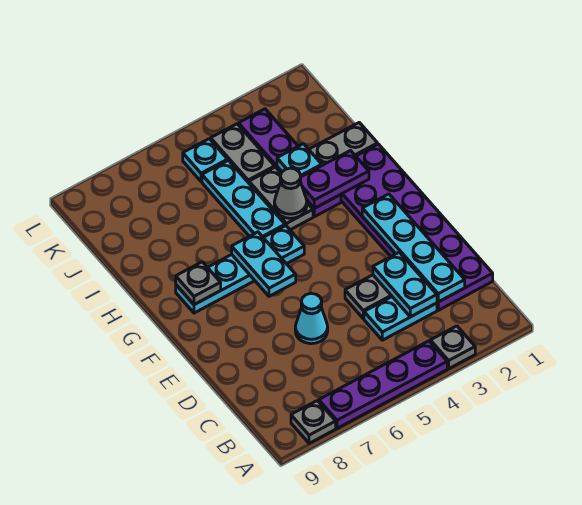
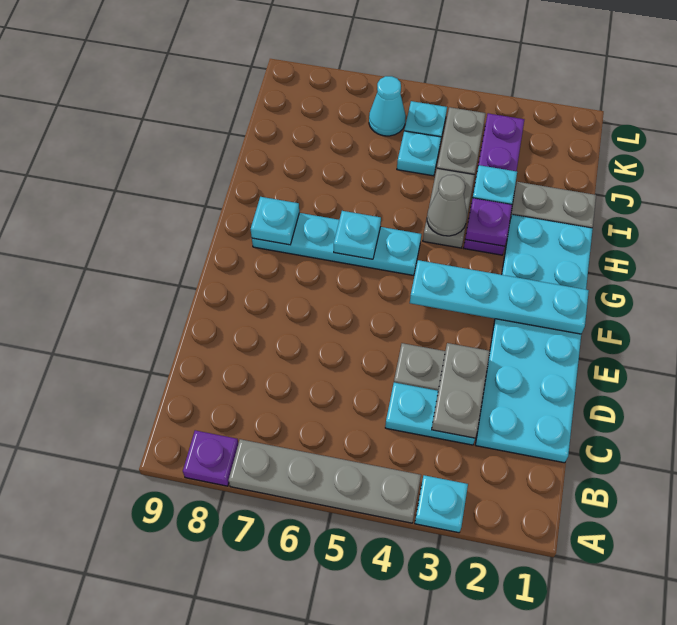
grey plate A3 level 1 -> cyan plate A3 level 1
purple plate A4:A7 level 1 -> grey plate A4:A7 level 1
grey plate A8 level 1 -> purple plate A8 level 1
purple plate C1:H2 level 1 -> cyan plate C1:H2 level 1
cyan plate C2:F2 level 2 -> cyan plate F1:F4 level 2
cyan plate C3:D3 level 2 -> grey plate C3:D3 level 2
cyan cone D6 level 1 -> cyan cone K6 level 1
cyan plate F6:G6 level 2 -> cyan plate G6 level 2
grey plate G8 level 2 -> cyan plate G8 level 2
purple plate H2:H3 level 2 -> purple plate H3 level 2
cyan plate H5:J5 level 1 -> cyan plate J5 level 1

